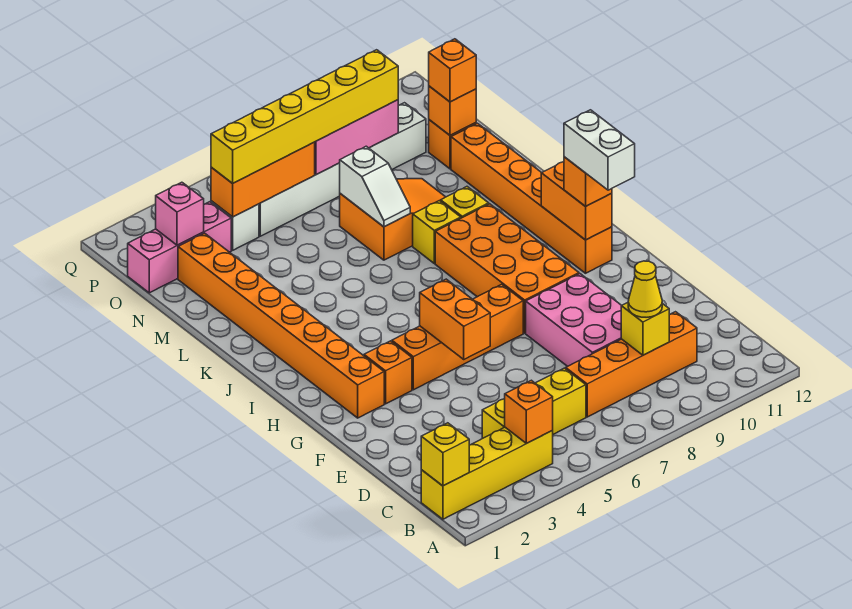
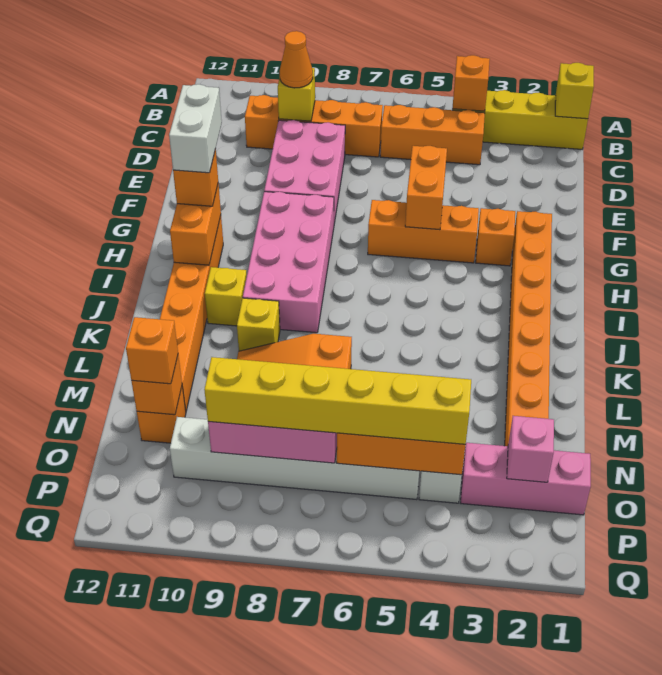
yellow brick C4:C6 level 1 -> orange brick C4:C6 level 1
yellow cone C9 level 3 -> orange cone C9 level 3
orange brick G4:G7 level 1 -> orange brick G4:G6 level 1
orange brick G8:J9 level 1 -> pink brick G8:J9 level 1
yellow brick K8 level 1 -> yellow brick J10 level 1
white slope L7:M7 level 2 top M -> none

